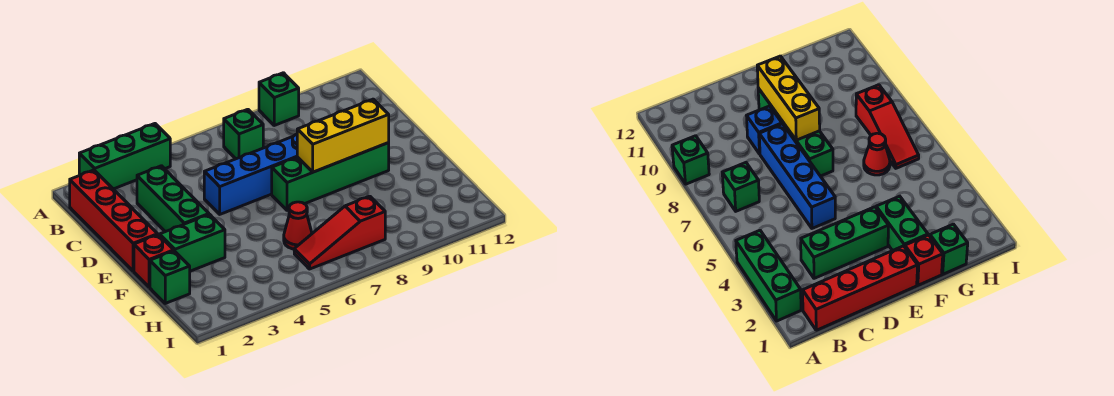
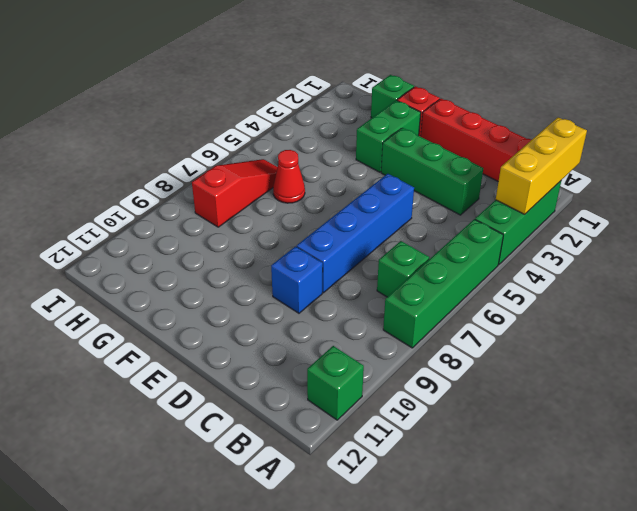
green brick A9 level 1 -> green brick A11 level 1
green brick E7:E10 level 1 -> green brick A5:A8 level 1
yellow brick E8:E10 level 2 -> yellow brick A1:A3 level 2

